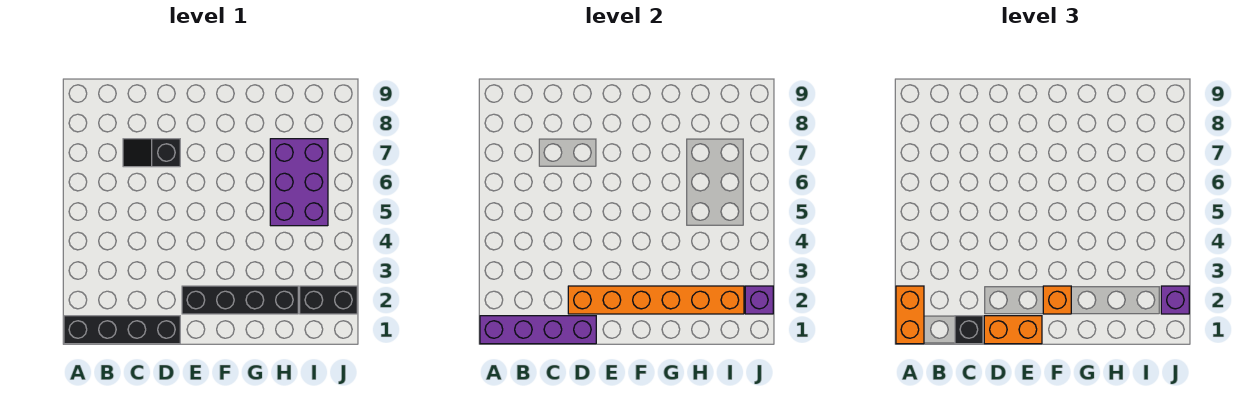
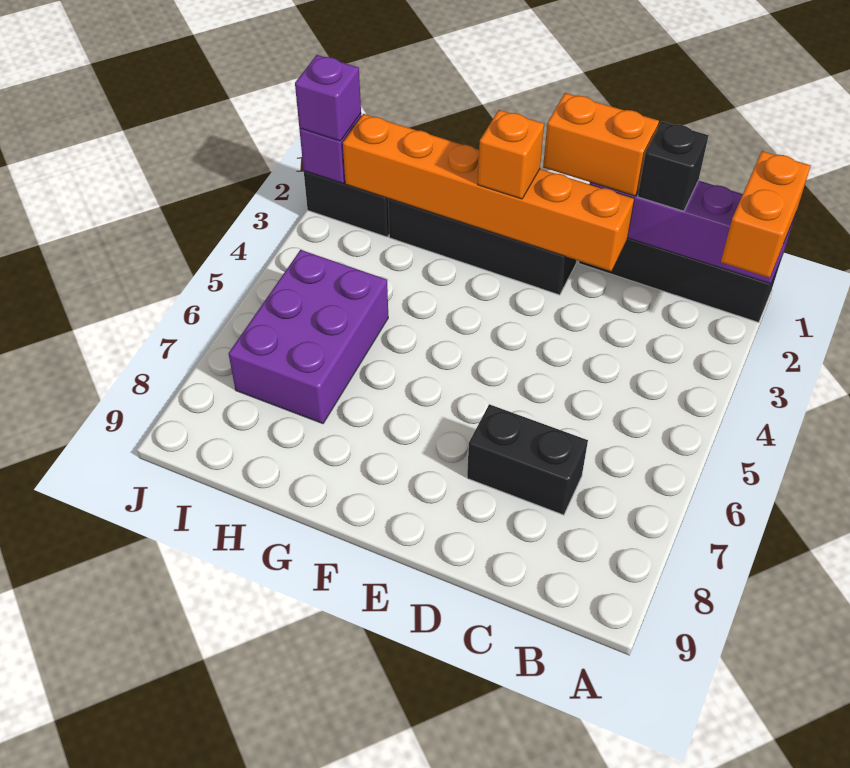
black slope C7:D7 level 1 top D -> black brick C7:D7 level 1

